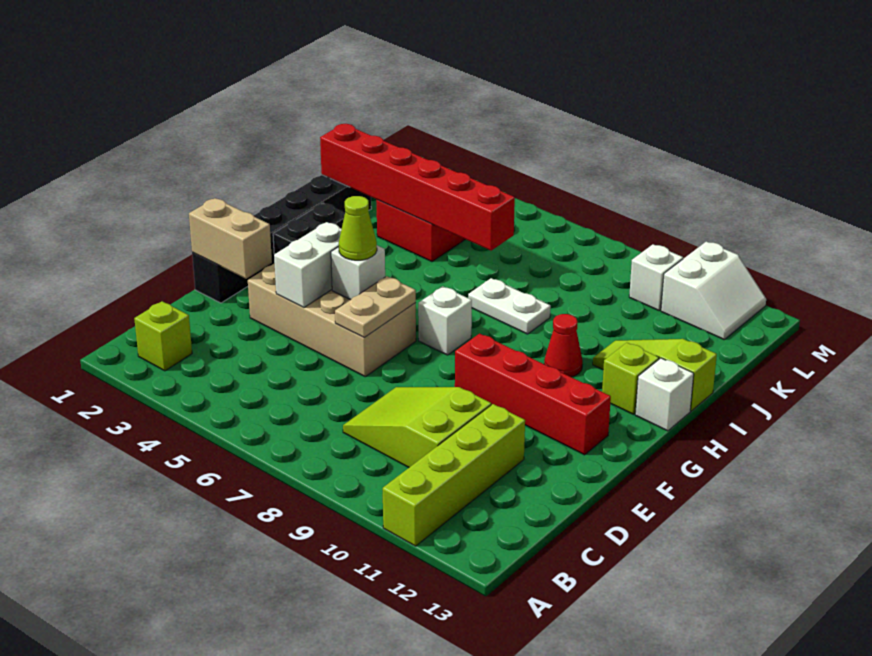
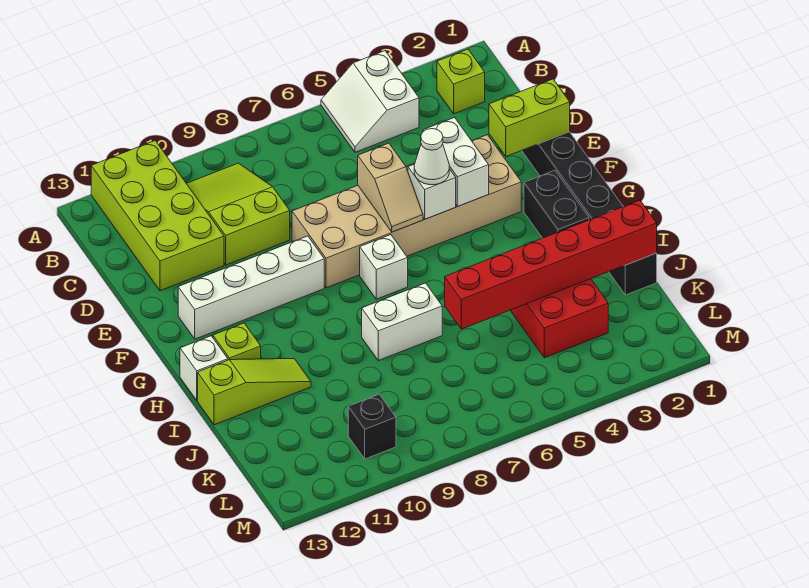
lime brick A11:D11 level 1 -> lime brick A11:D12 level 1
lime slope C8:D10 level 1 top 10 -> lime slope B9:D10 level 1 top D
tan brick E1:E2 level 2 -> lime brick E1:E2 level 2
tan brick E3:F6 level 1 -> tan brick E3:F8 level 1
tan plate E6:F6 level 2 -> tan slope E6:F6 level 2 top E
lime cone F5 level 3 -> white cone F5 level 3
red brick F9:F12 level 1 -> white brick F9:F12 level 1
red cone H10 level 1 -> none
white plate I7:I8 level 1 -> white brick I7:I8 level 1
white brick L10 level 1 -> black brick L10 level 1
white slope L11:M12 level 1 top 11 -> white slope A4:B5 level 1 top 4

